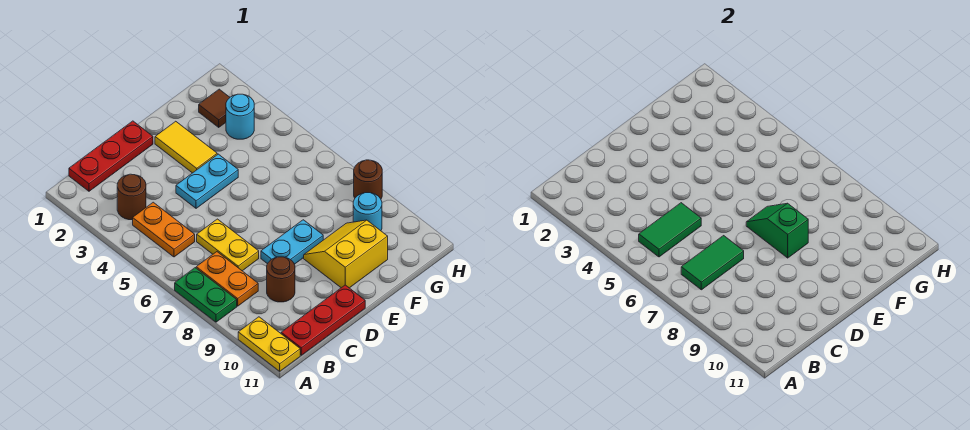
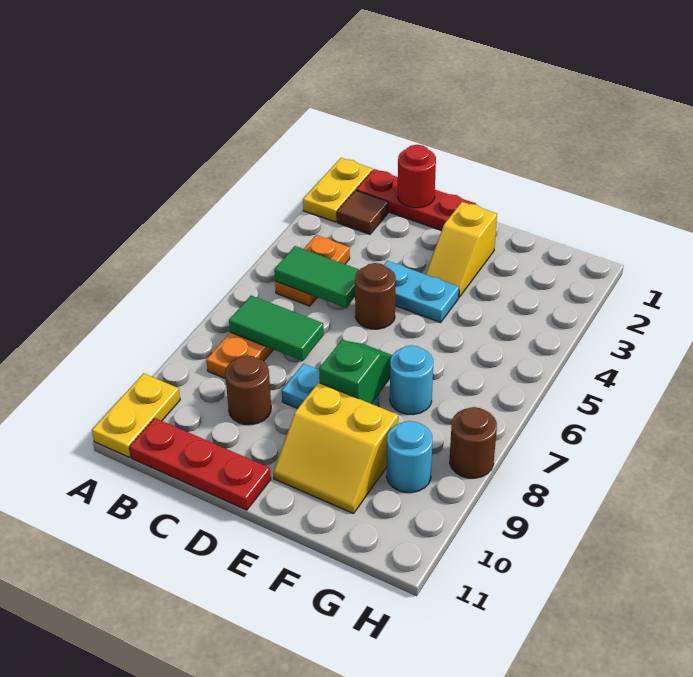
green plate A7:A8 level 1 -> none
brown round brick B3 level 1 -> brown round brick D5 level 1
none -> red round brick C1 level 2
yellow plate C6:C7 level 1 -> yellow plate A1:A2 level 1
yellow tile E2:E3 level 1 -> yellow slope E2:E3 level 1 top 2
yellow slope E9:F10 level 1 top 10 -> yellow slope E9:F10 level 1 top 9
brown tile G2 level 1 -> brown tile B2 level 1
cyan round brick G3 level 1 -> cyan round brick F7 level 1

